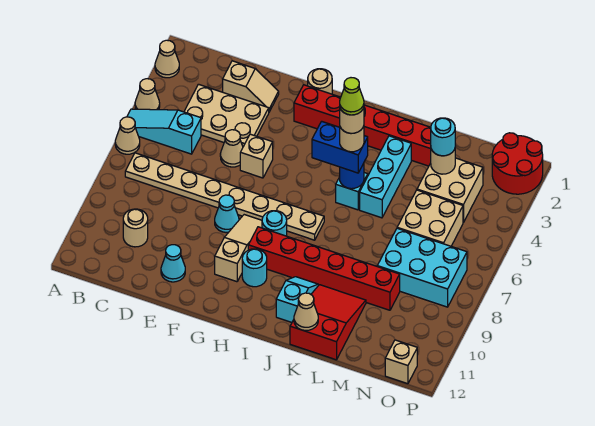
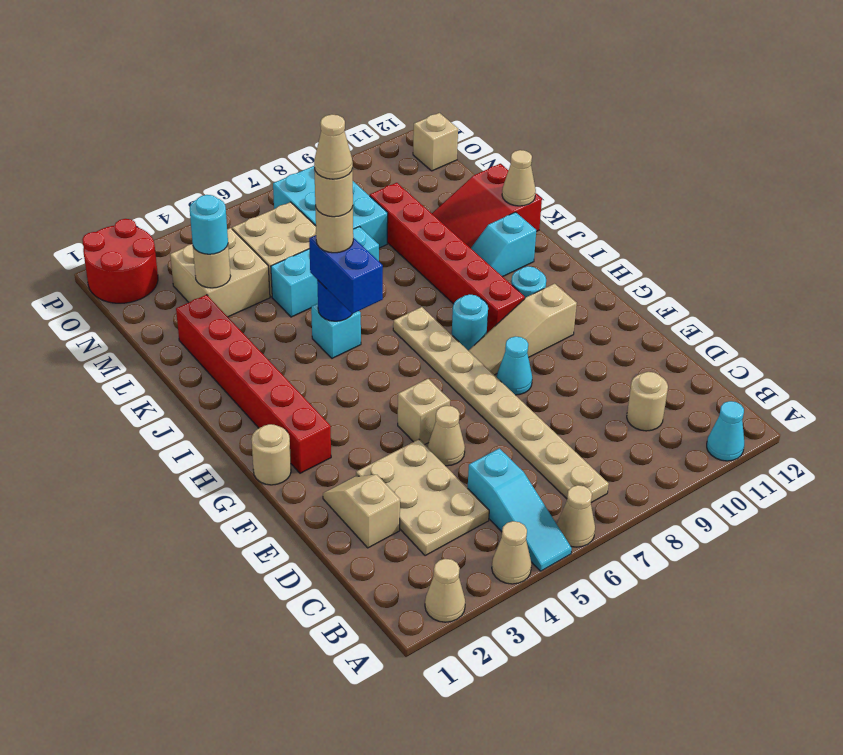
cyan cone E11 level 1 -> cyan cone A11 level 1
lime cone J5 level 6 -> tan cone J5 level 6
cyan brick K3:K5 level 1 -> cyan brick L5:L7 level 1

